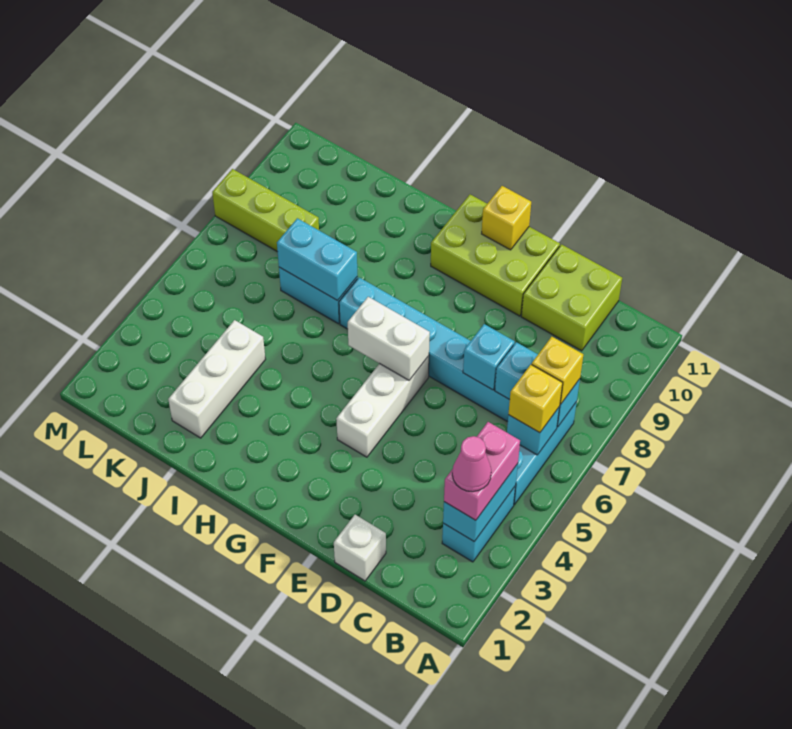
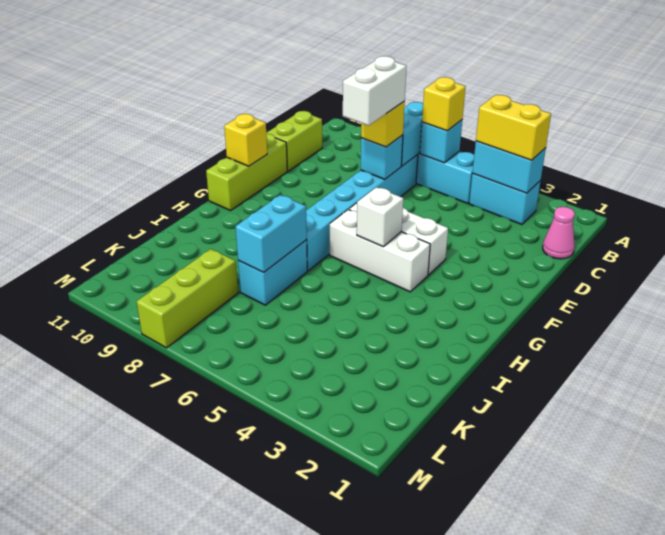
pink brick B3:B4 level 3 -> yellow brick B3:B4 level 3
pink cone B3 level 4 -> pink cone C1 level 1
yellow brick B7 level 3 -> yellow brick D7 level 3
lime brick C10:D11 level 1 -> lime brick C11:D11 level 1
white brick D1 level 1 -> white brick G5 level 2
lime brick E10:G11 level 1 -> lime brick E11:G11 level 1
white brick F6:G6 level 2 -> white brick D7:E7 level 4
white brick J2:J4 level 1 -> white brick G4:G6 level 1

